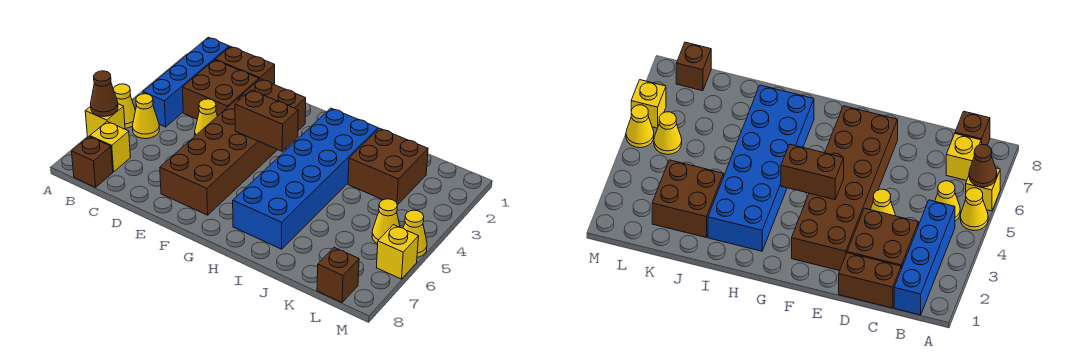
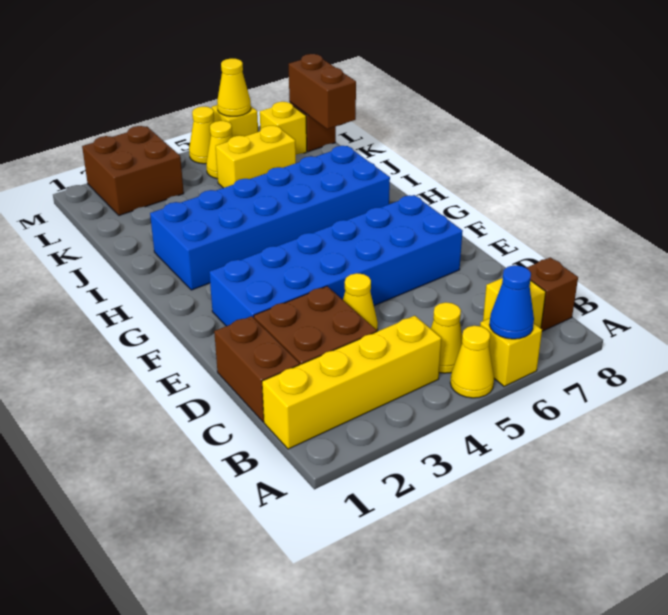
brown cone A6 level 2 -> blue cone A6 level 2
blue brick B1:B4 level 1 -> yellow brick B1:B4 level 1
brown brick E2:F7 level 1 -> blue brick E2:F7 level 1
brown brick F4:G4 level 2 -> brown brick K8:L8 level 2
brown brick J2:K3 level 1 -> brown brick L2:M3 level 1
none -> yellow brick K5:K6 level 1
none -> yellow brick L7 level 1
none -> yellow cone M6 level 2

